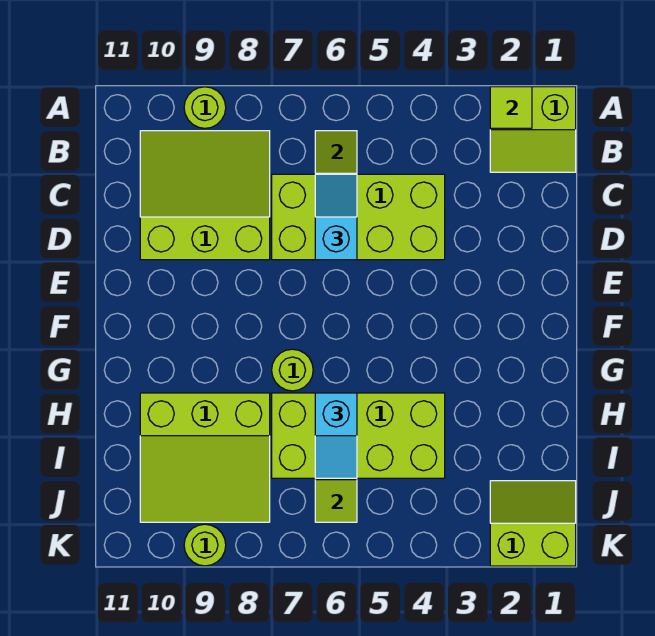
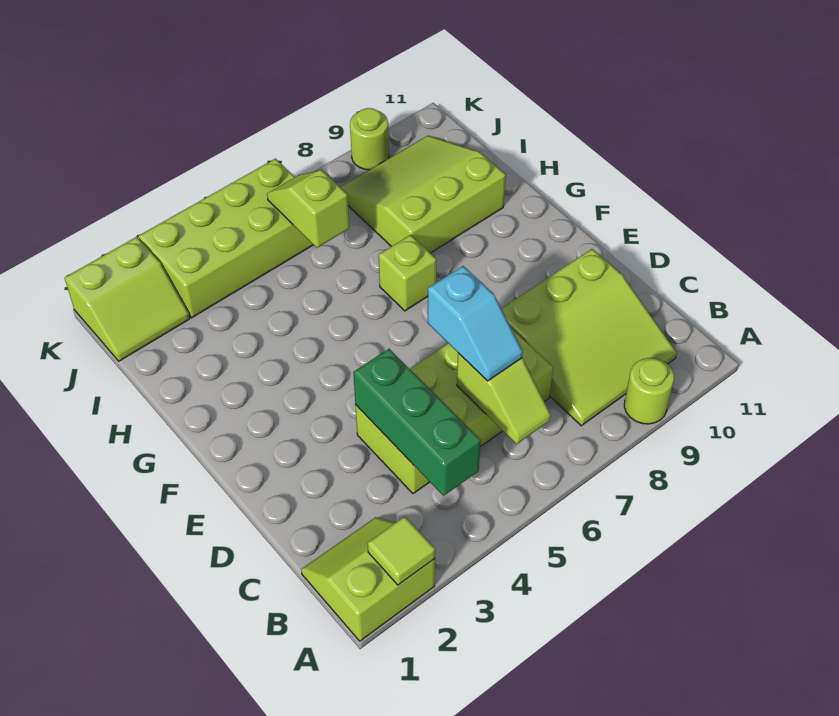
none -> green brick B4:D4 level 2
lime round brick G7 level 1 -> lime brick G7 level 1
lime brick H4:I7 level 1 -> lime brick J3:K6 level 1
cyan slope H6:I6 level 3 top H -> none

